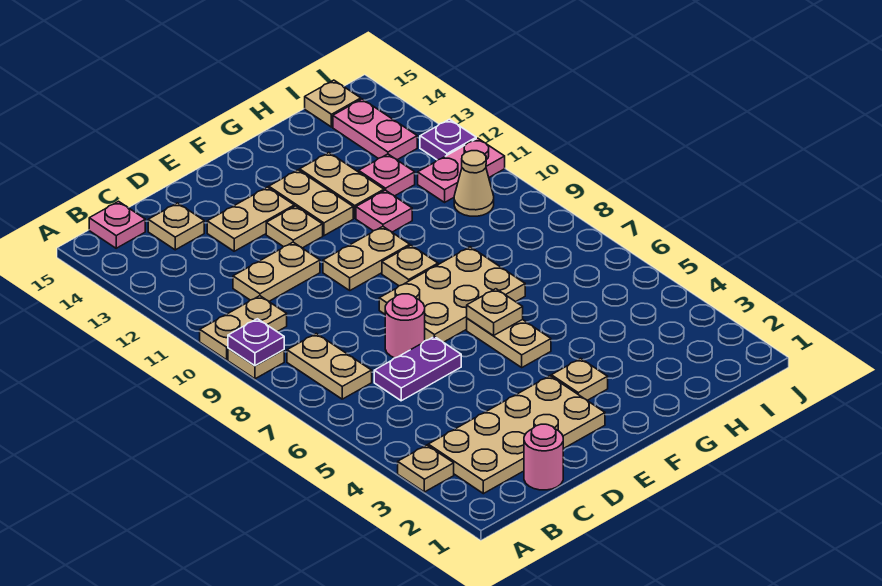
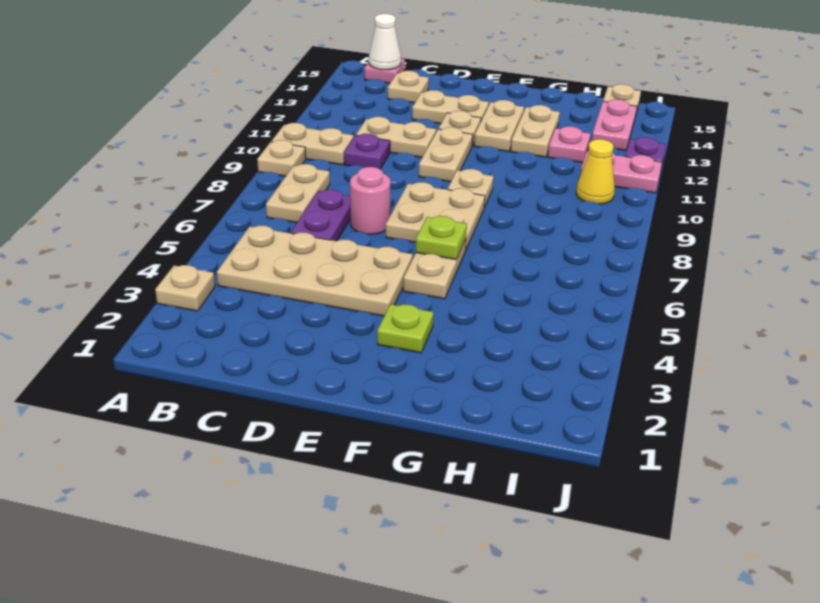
purple plate A9 level 2 -> purple plate C10 level 1
tan plate B2:E3 level 1 -> tan plate B4:E5 level 1
none -> white cone B15 level 2
pink round brick C1 level 1 -> none
purple plate C6:D6 level 1 -> purple plate C6:C7 level 1
tan plate E7:G8 level 1 -> tan plate E7:F8 level 1
tan plate E10:F10 level 1 -> tan plate E10:E11 level 1
tan plate F3 level 1 -> lime plate F3 level 1
tan plate F6 level 2 -> lime plate F6 level 2
pink plate G11 level 1 -> none
tan cone I10 level 1 -> yellow cone I10 level 1

